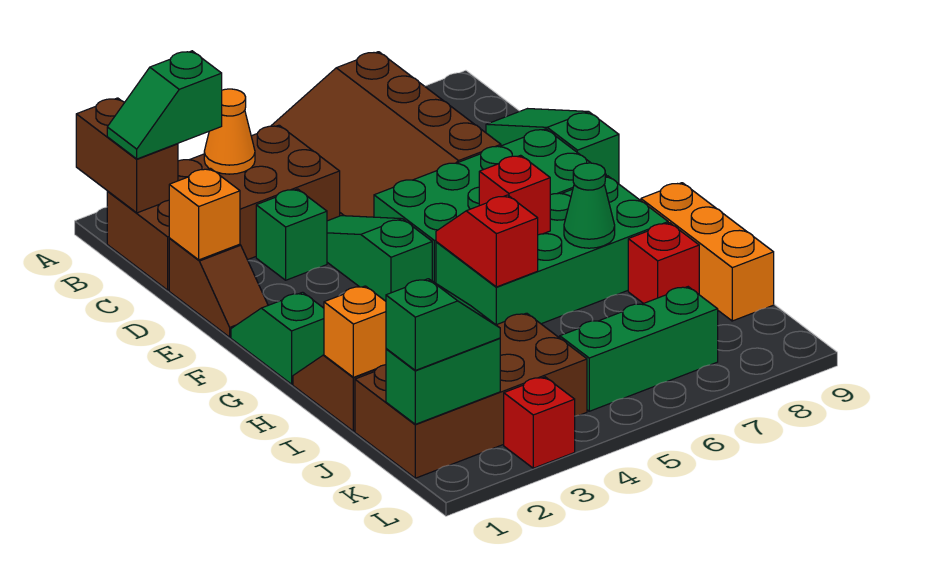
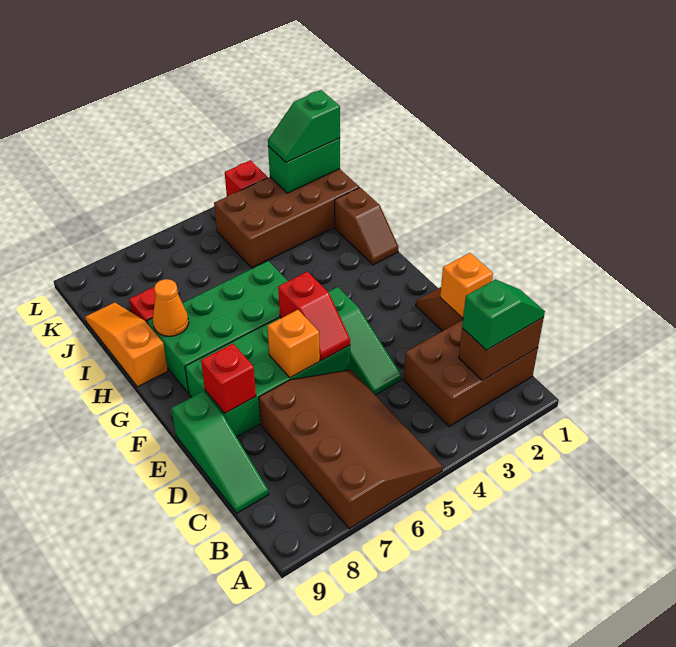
brown brick A1:B1 level 2 -> brown brick B1:B2 level 2
brown brick B1:C4 level 1 -> brown brick B1:C3 level 1
orange cone B3 level 2 -> orange cone H8 level 2
green brick D3 level 1 -> none
green slope F1:G1 level 1 top G -> none
red slope G5:H5 level 2 top H -> red slope E5:F5 level 2 top F
red brick G6 level 2 -> red brick E8 level 2
green cone H7 level 2 -> none
orange brick H9:J9 level 1 -> orange slope H9:J9 level 1 top H
orange brick I1 level 2 -> orange brick E6 level 2
green brick K5:K7 level 1 -> none

